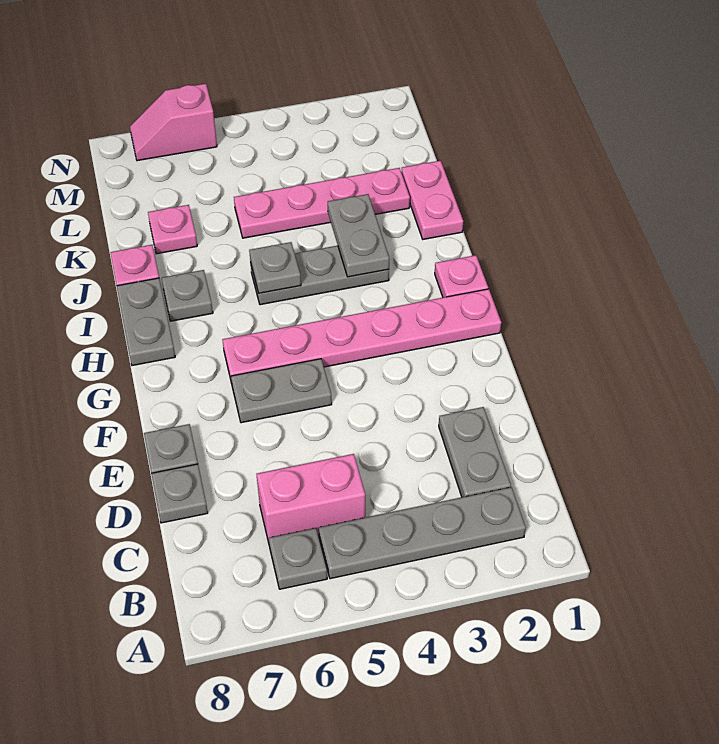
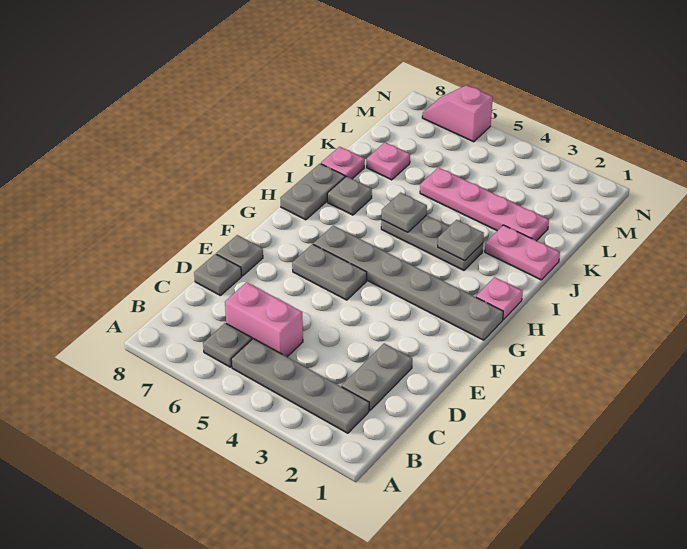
pink plate G1:G6 level 1 -> grey plate G1:G6 level 1
grey plate I3:J3 level 2 -> grey plate I3 level 2
pink plate J1:K1 level 1 -> pink plate J1:J2 level 1

